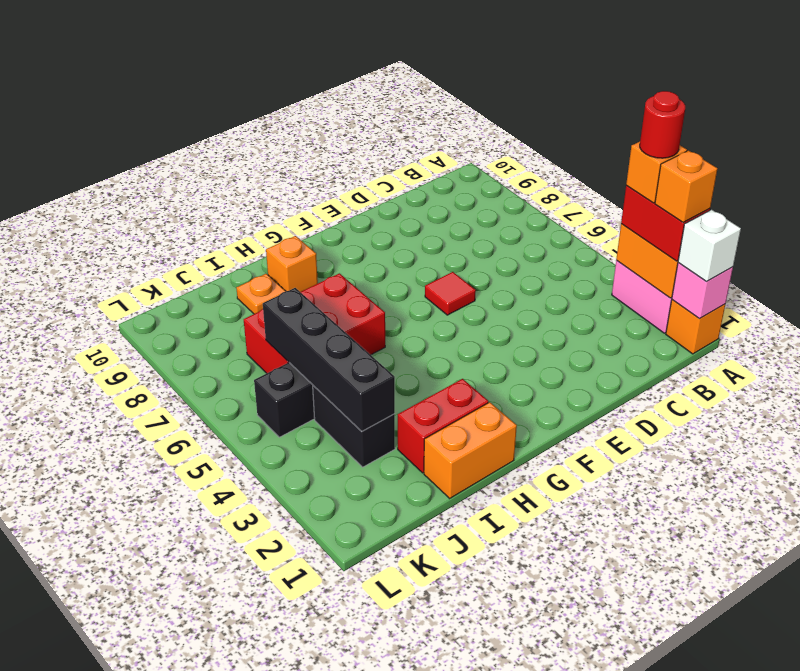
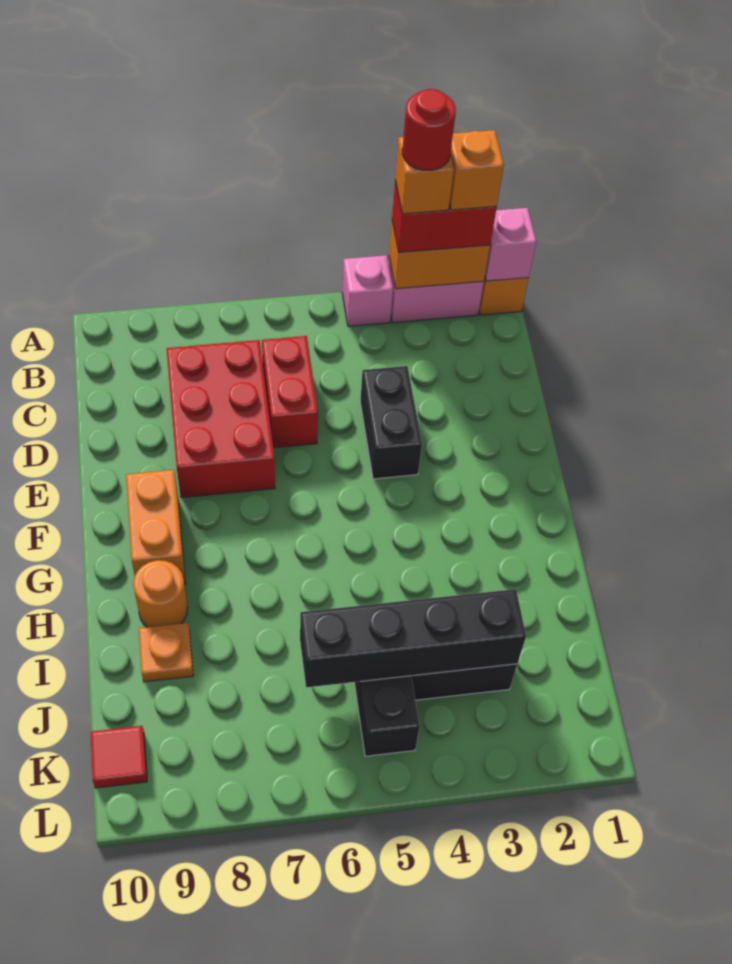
white brick A1 level 3 -> none
none -> pink brick A4 level 1
none -> black brick D4:E4 level 1
red tile E6 level 1 -> red tile K10 level 1
orange brick H1:I1 level 1 -> orange brick F9:G9 level 1
red brick H2:I2 level 1 -> red brick C6:D6 level 1
red brick H6:J7 level 1 -> red brick C7:E8 level 1
orange brick H9 level 1 -> orange round brick H9 level 1

